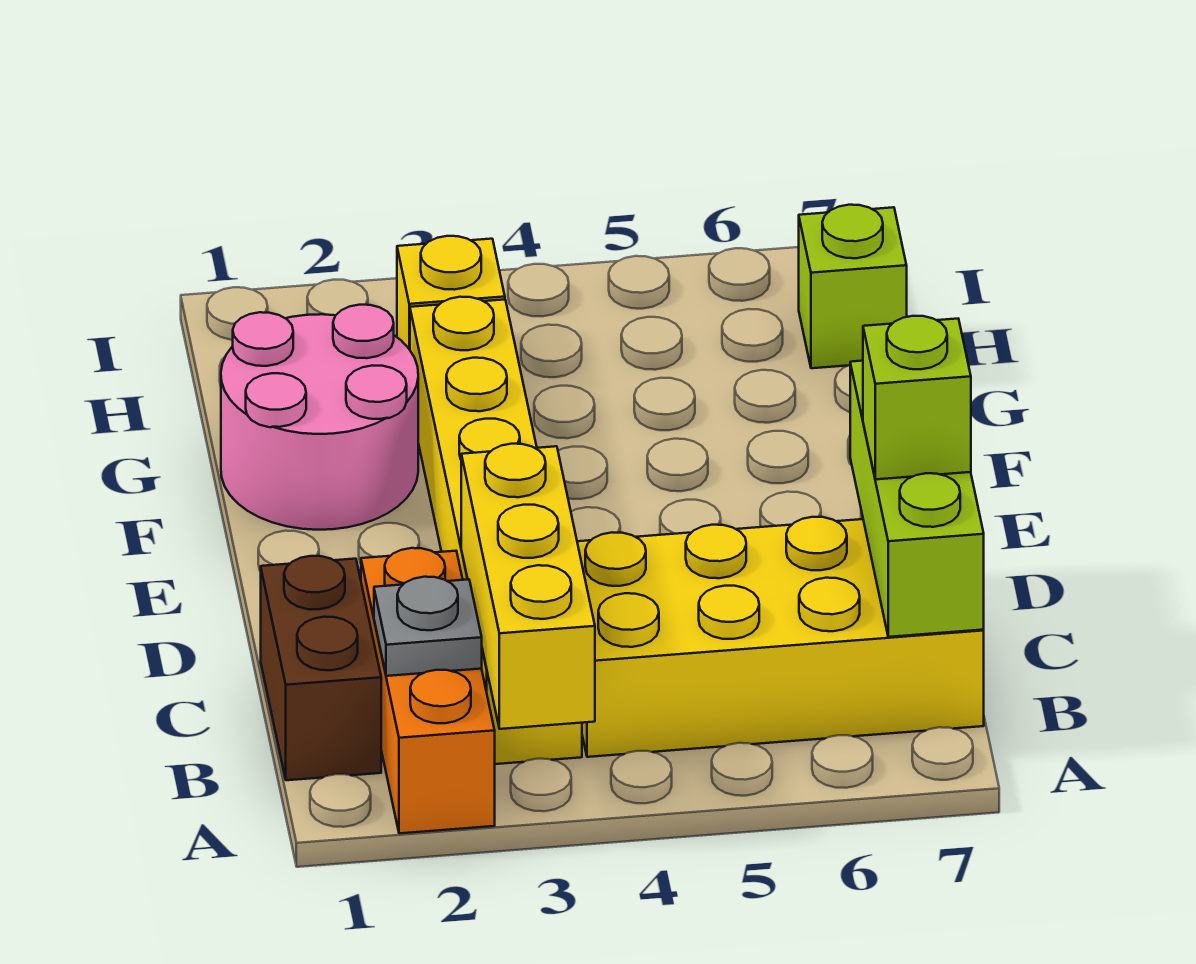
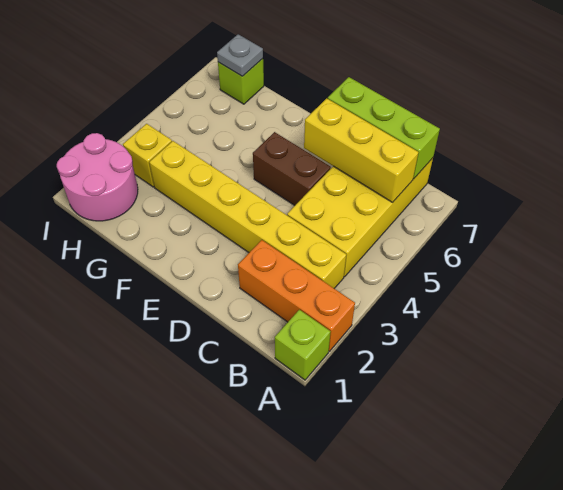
yellow brick A3:C3 level 2 -> yellow brick B6:D6 level 2
brown brick B1:C1 level 1 -> brown brick D5:E5 level 1
grey plate B2 level 2 -> grey plate H7 level 2
lime brick C7 level 3 -> lime brick A1 level 1
pink round brick F1:G2 level 1 -> pink round brick H1:I2 level 1

